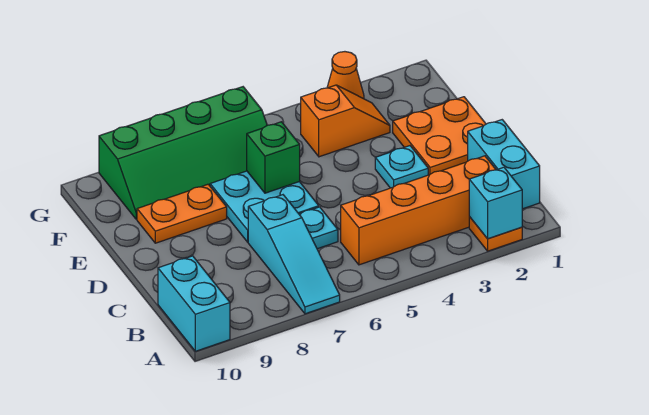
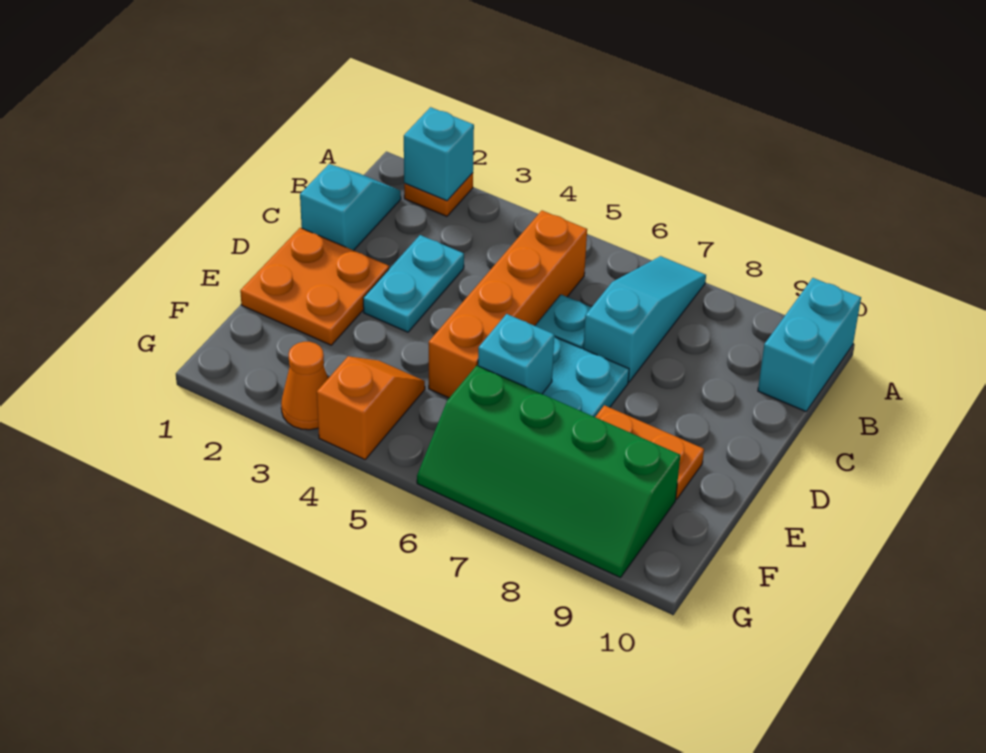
cyan brick B1:C1 level 1 -> cyan slope B1:C1 level 1 top C
orange brick B2:B5 level 1 -> orange brick B5:E5 level 1
cyan plate D3 level 1 -> cyan plate C3:D3 level 1
green brick E6 level 2 -> cyan brick E6 level 2
orange slope F3:F4 level 1 top 4 -> orange slope F4:G4 level 1 top G
green slope F6:G9 level 1 top G -> green slope F6:G9 level 1 top F

